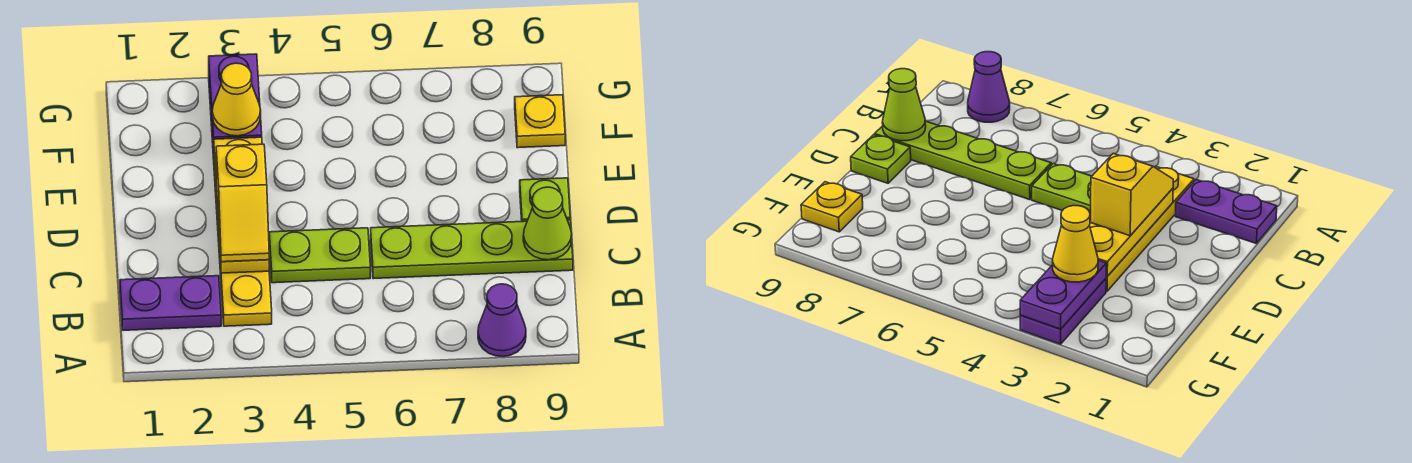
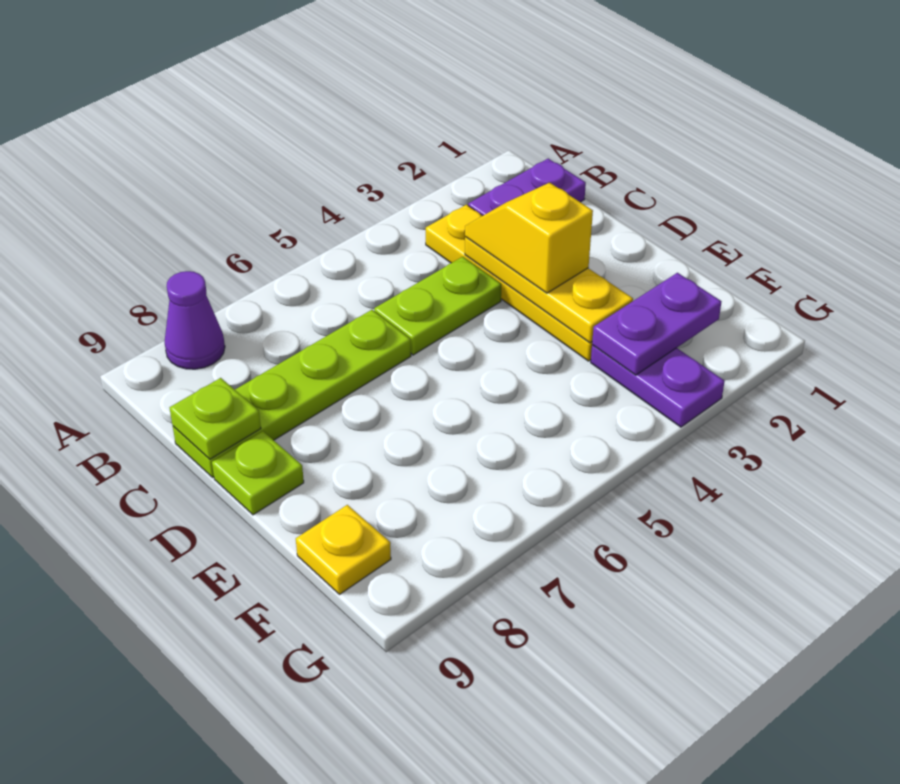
lime cone C9 level 2 -> lime plate C9 level 2
purple plate F3:G3 level 2 -> purple plate F2:F3 level 2
yellow cone F3 level 3 -> none

